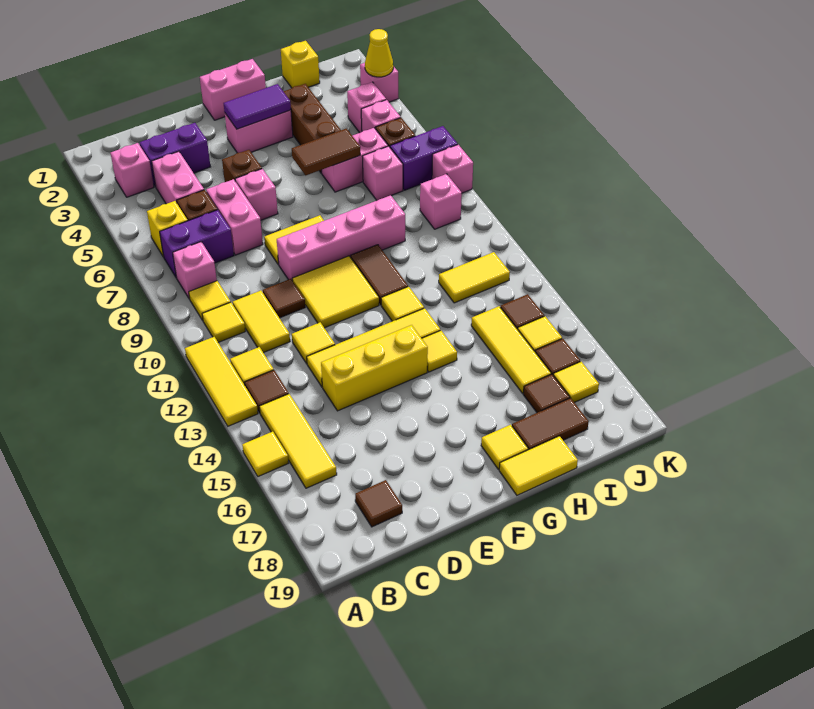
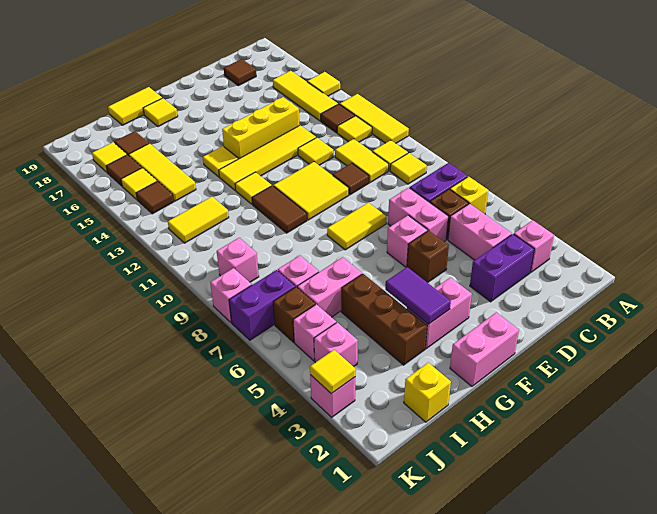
pink brick B8 level 1 -> none
pink brick E9:H9 level 1 -> none
purple tile F3:G3 level 2 -> purple tile G3:G4 level 2
brown tile G6:H6 level 2 -> none
brown tile H18:I18 level 1 -> none
yellow cone K3 level 2 -> yellow tile K3 level 2

